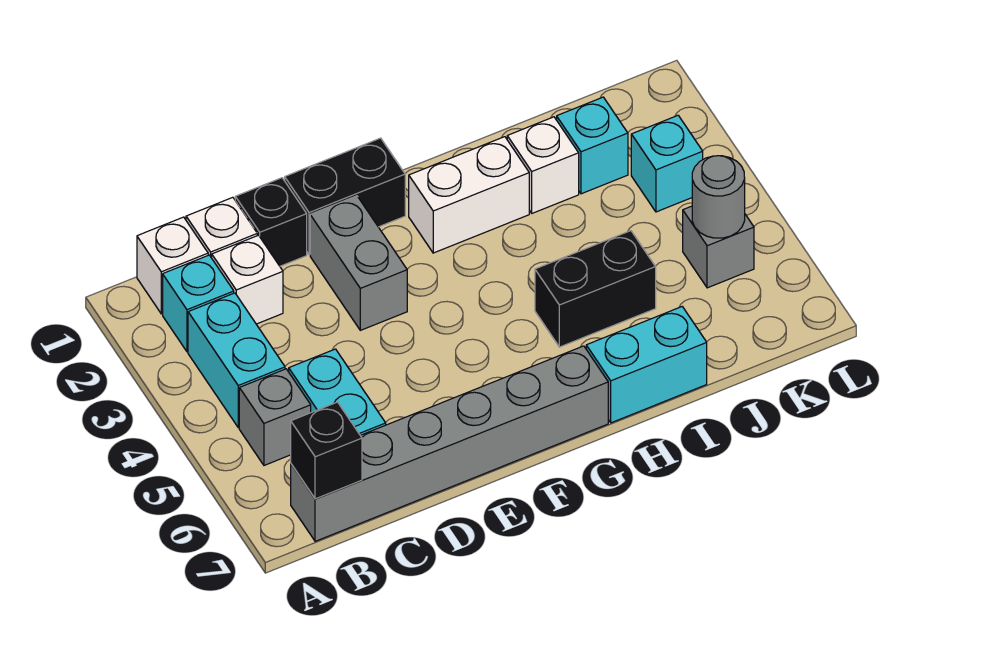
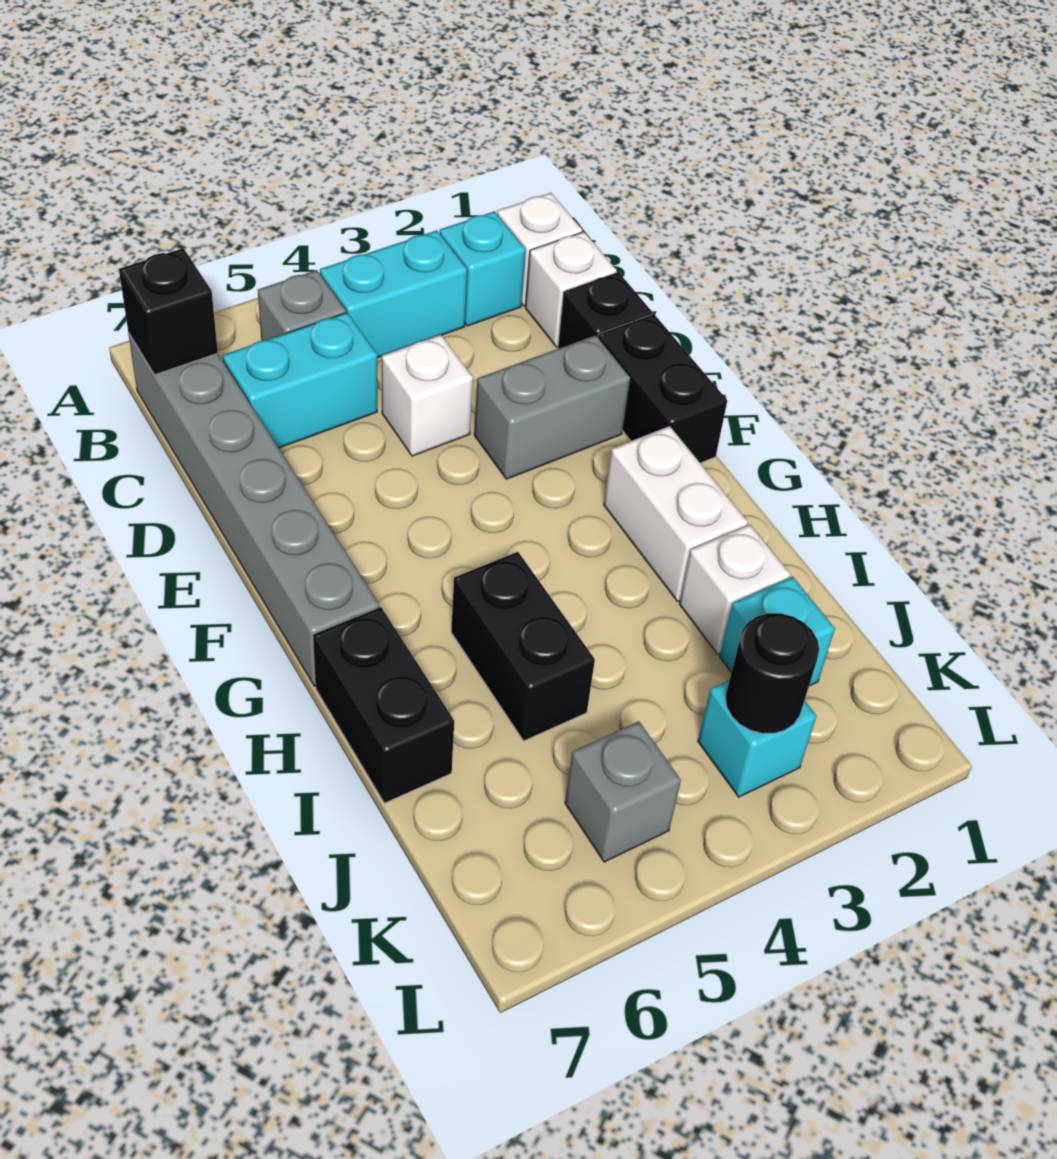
white brick C2 level 1 -> white brick D4 level 1
cyan brick H7:I7 level 1 -> black brick H7:I7 level 1
none -> black round brick K3 level 2
grey round brick K5 level 2 -> none

